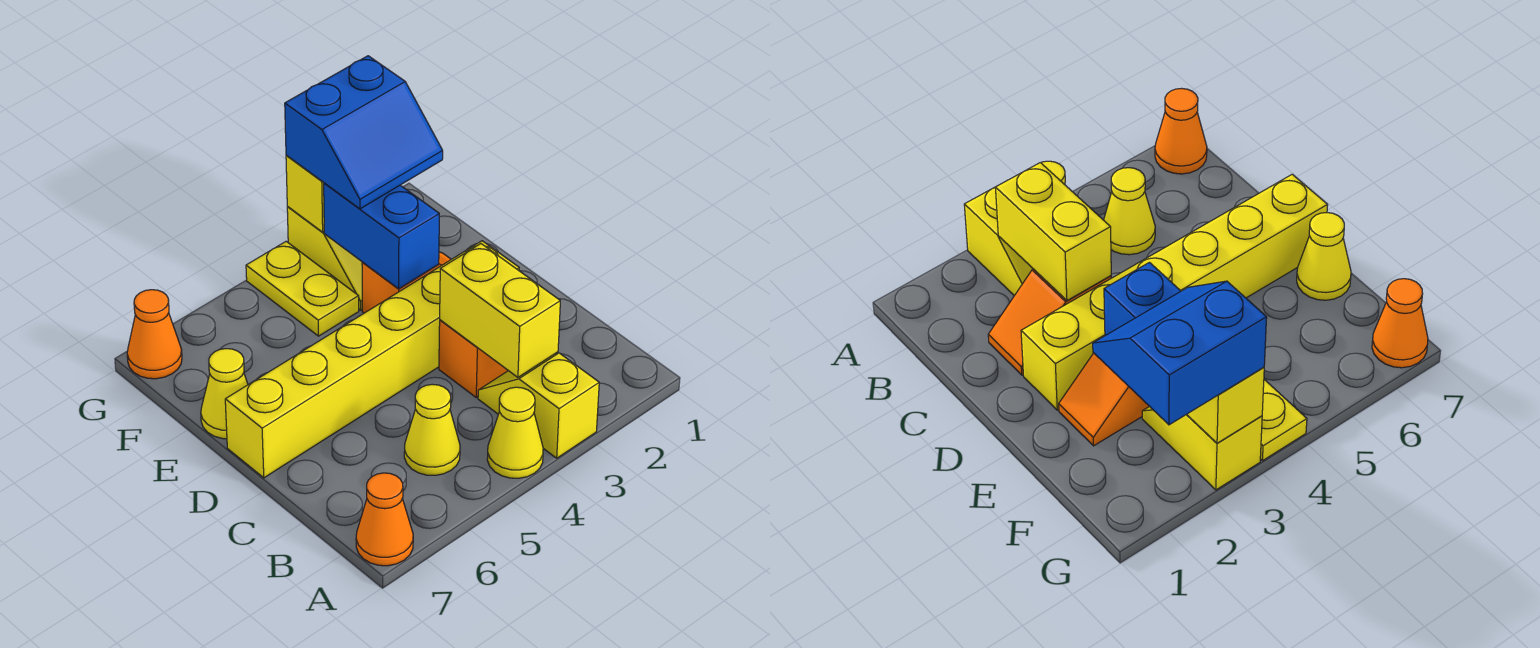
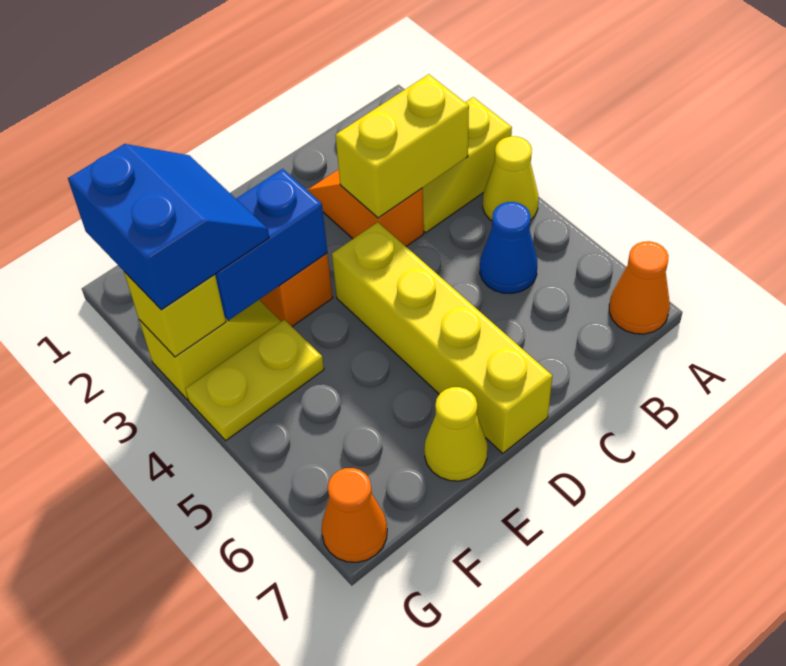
yellow cone B5 level 1 -> blue cone B5 level 1
yellow brick D2:D7 level 1 -> yellow brick D4:D7 level 1

